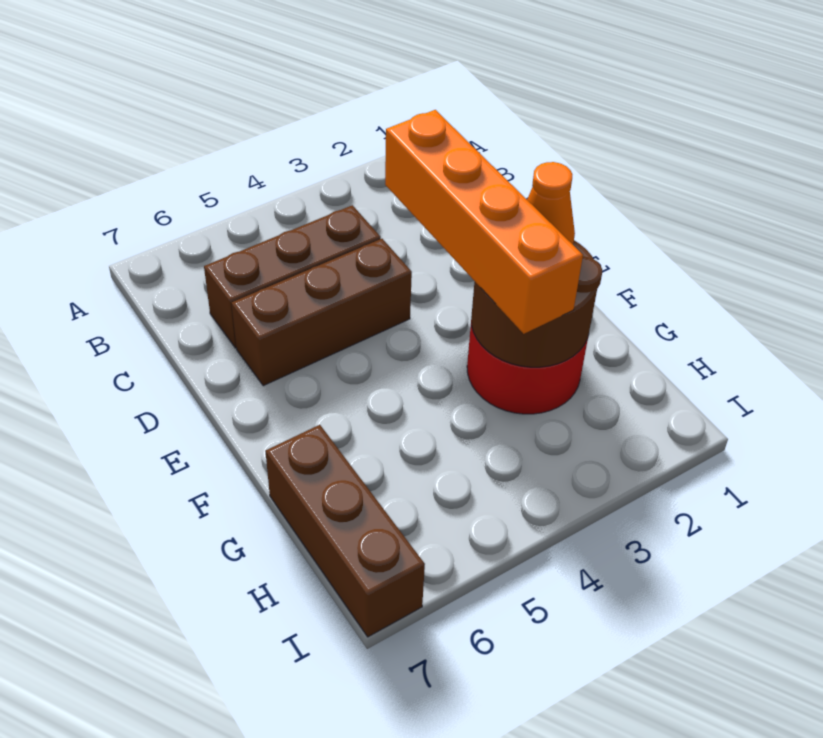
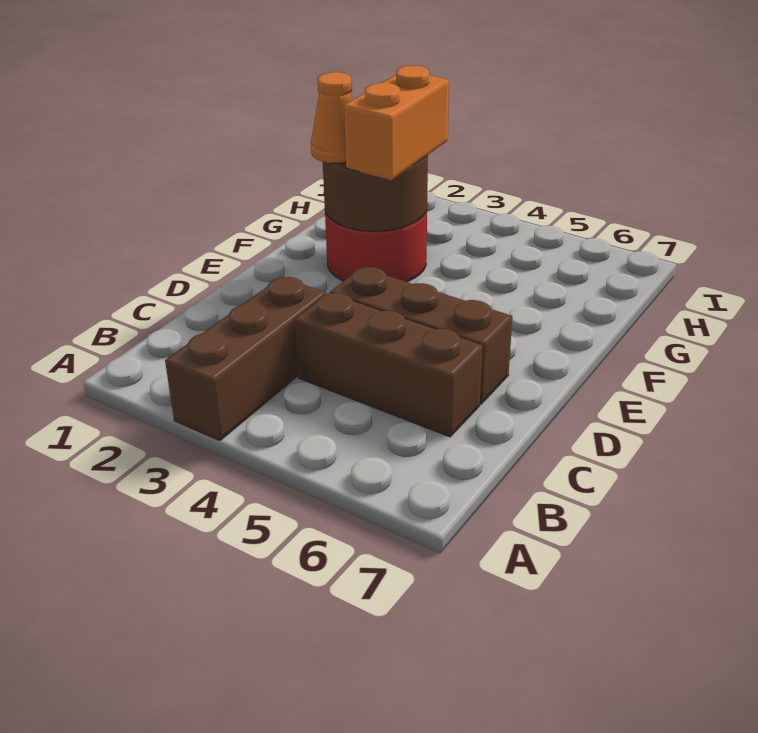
orange brick D3:G3 level 3 -> orange brick F3:G3 level 3
brown brick G7:I7 level 1 -> brown brick A3:C3 level 1

